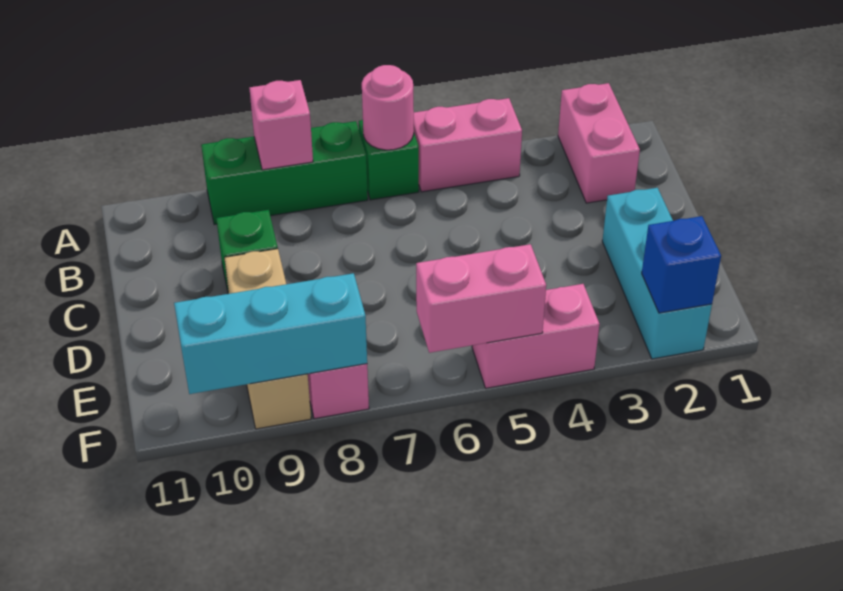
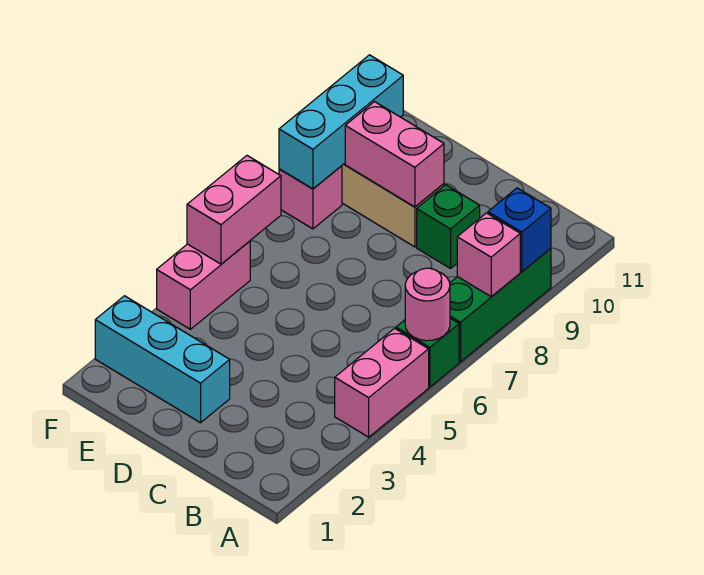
pink brick A2:B2 level 1 -> pink brick D9:E9 level 2
blue brick F2 level 2 -> blue brick A9 level 2

